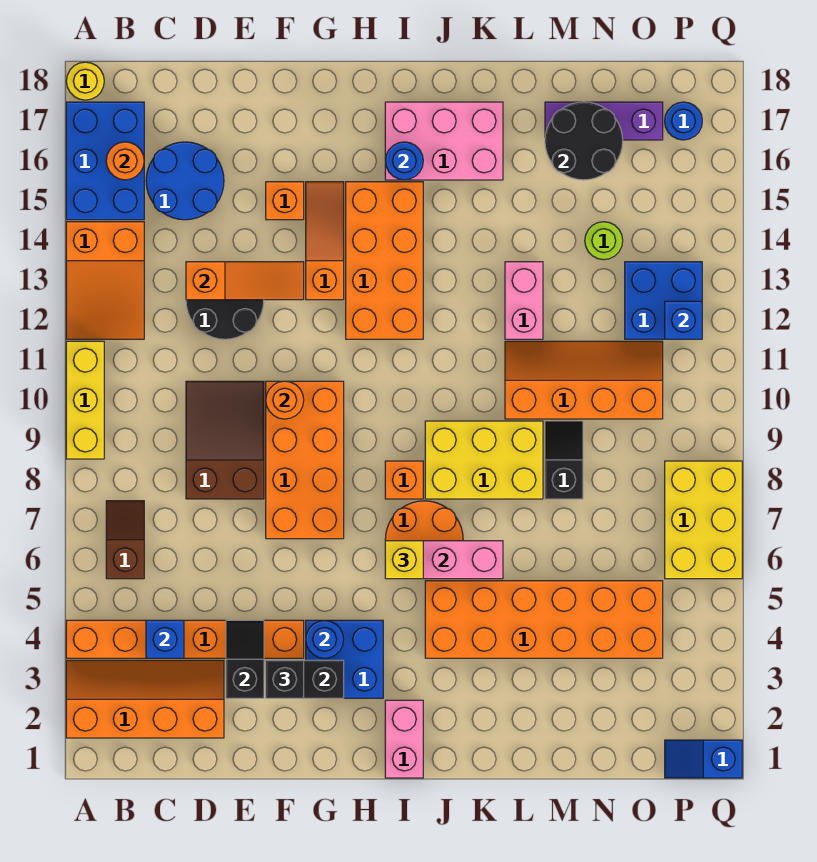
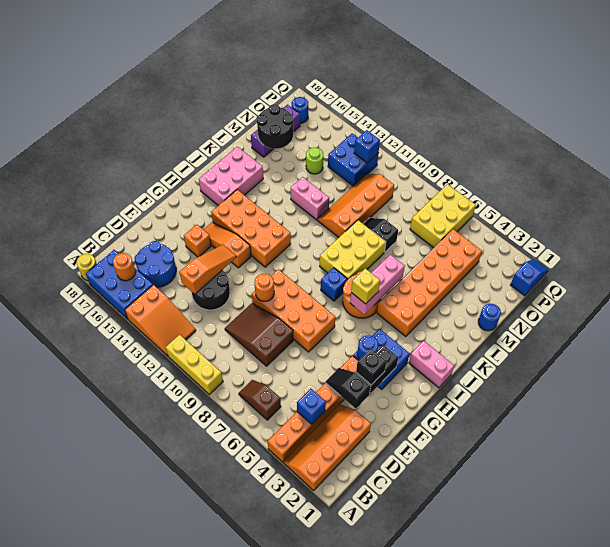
orange brick I8 level 1 -> blue brick I8 level 1
blue round brick I16 level 2 -> blue round brick M1 level 1
blue slope P1:Q1 level 1 top Q -> blue slope P1:Q1 level 1 top P
yellow brick P6:Q8 level 1 -> yellow brick O6:Q7 level 1

